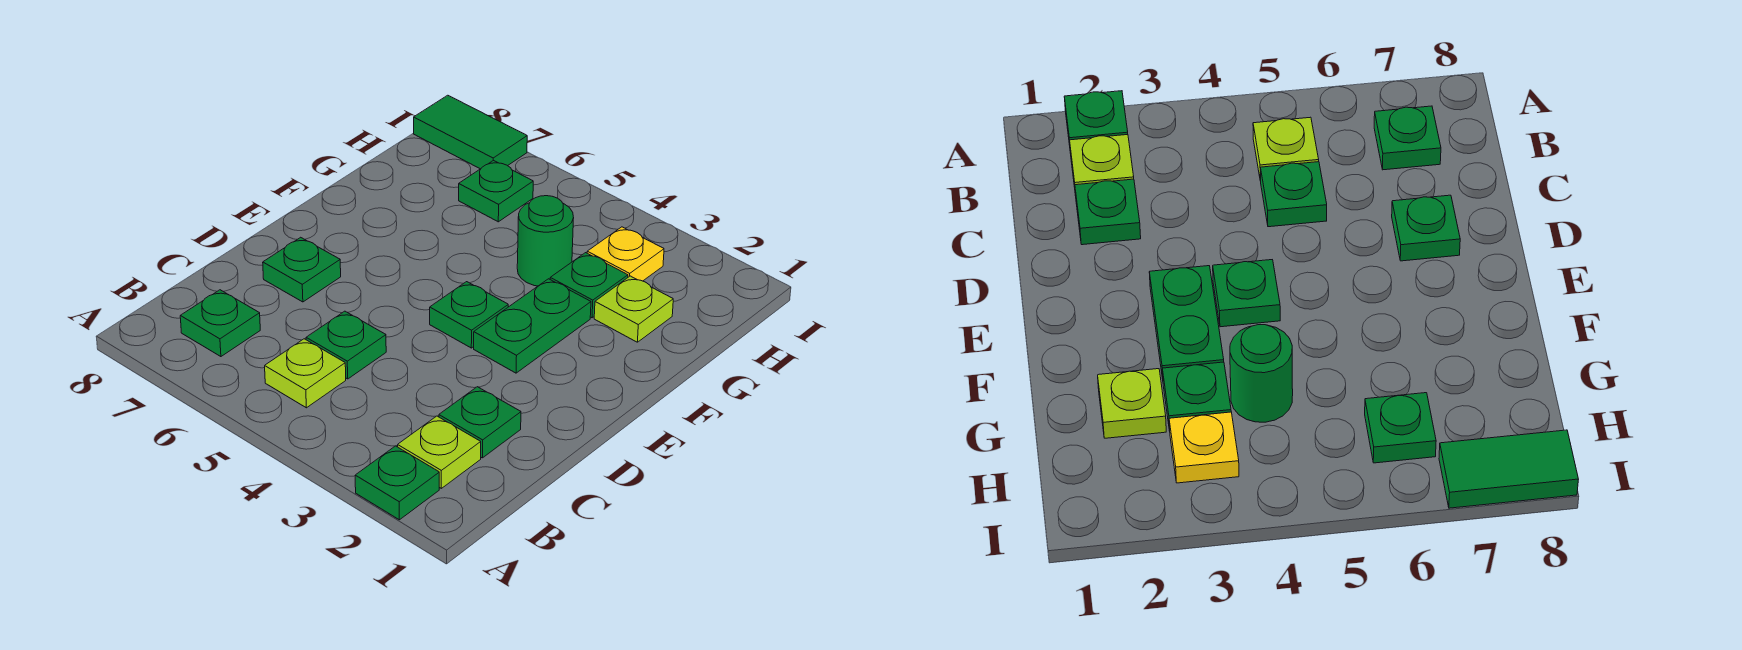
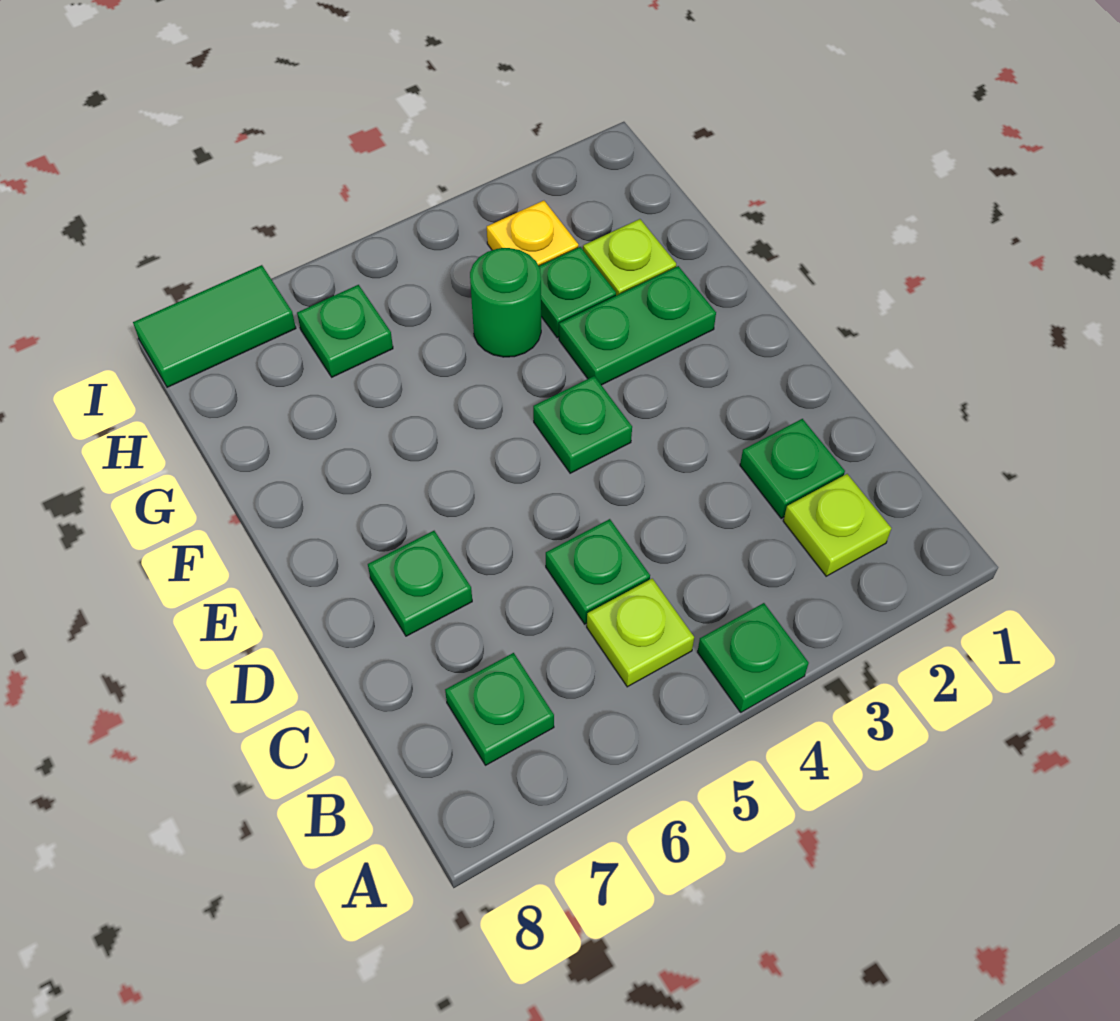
green plate A2 level 1 -> green plate A4 level 1
green plate E3:F3 level 1 -> green plate F2:F3 level 1

